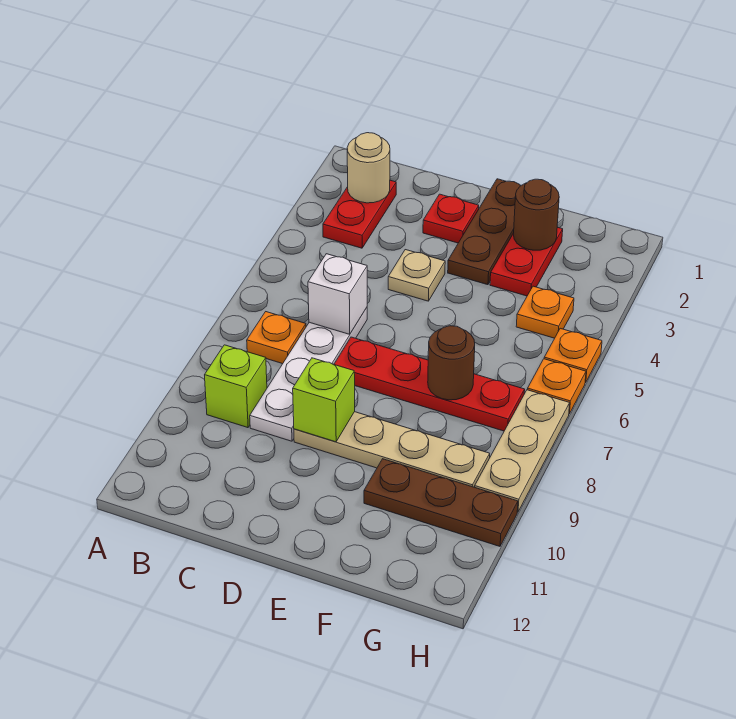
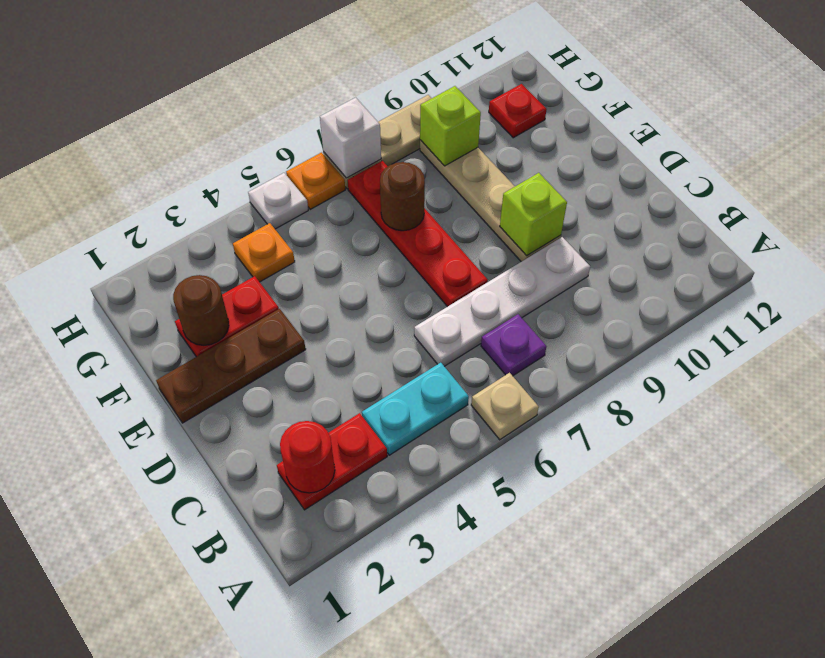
tan round brick B2 level 2 -> red round brick B2 level 2
none -> cyan plate B4:B5 level 1
orange plate B7 level 1 -> purple plate B7 level 1
lime brick B9 level 1 -> lime brick G9 level 2
white brick C6 level 2 -> white brick H7 level 2
red plate D2 level 1 -> red plate G11 level 1
tan plate D4 level 1 -> tan plate A6 level 1
brown plate F10:H10 level 1 -> none
orange plate H5 level 1 -> white plate H5 level 1

